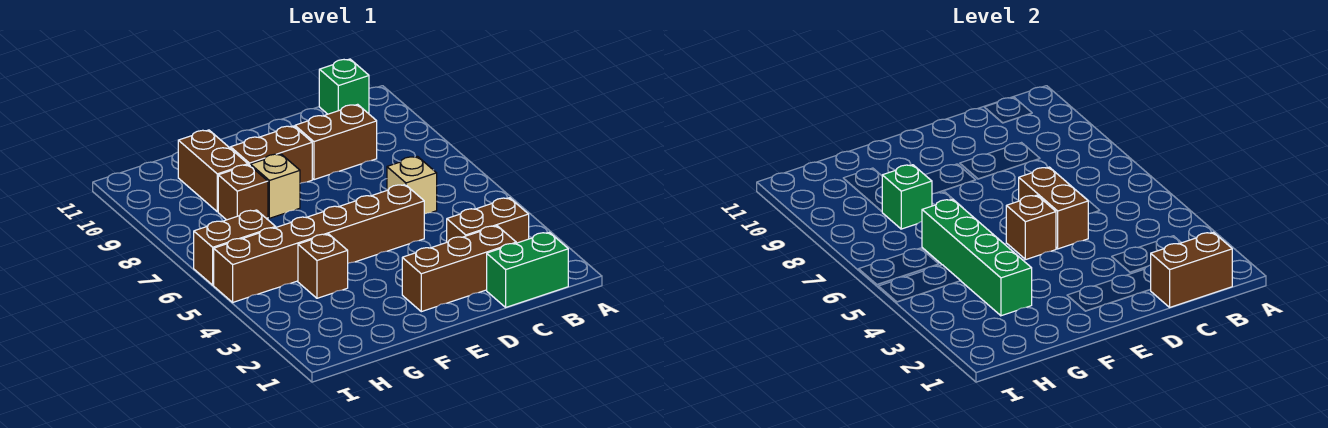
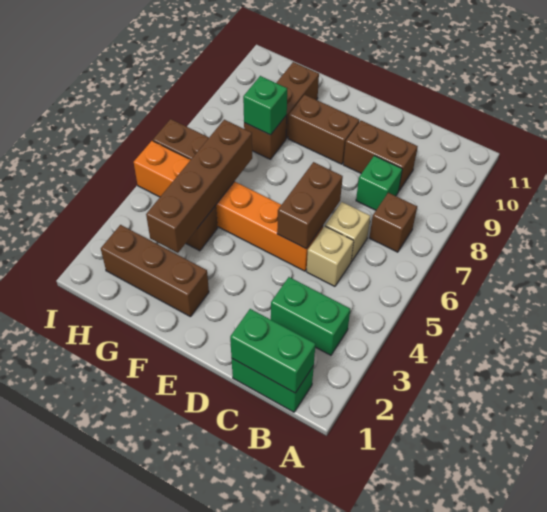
brown brick B1:C1 level 2 -> green brick B1:C1 level 2
brown brick B3:C3 level 1 -> green brick B3:C3 level 1
green brick B11 level 1 -> green brick C8 level 1
brown brick C2:E2 level 1 -> brown brick F2:H2 level 1
brown brick D5:I5 level 1 -> orange brick D5:I5 level 1
brown brick E5 level 2 -> brown brick B7 level 1
tan brick F8 level 1 -> tan brick C5 level 1
green brick G3:G6 level 2 -> brown brick G3:G6 level 2

